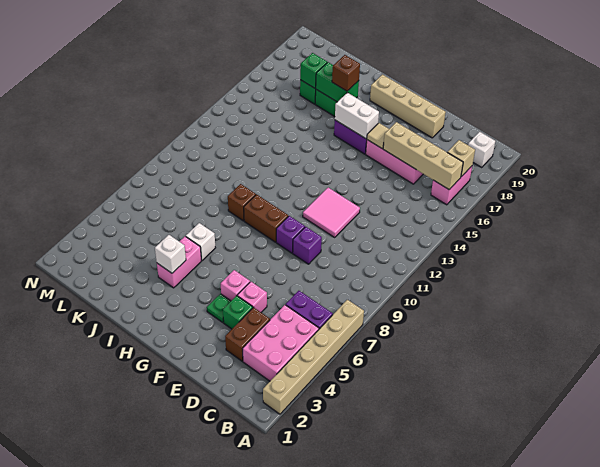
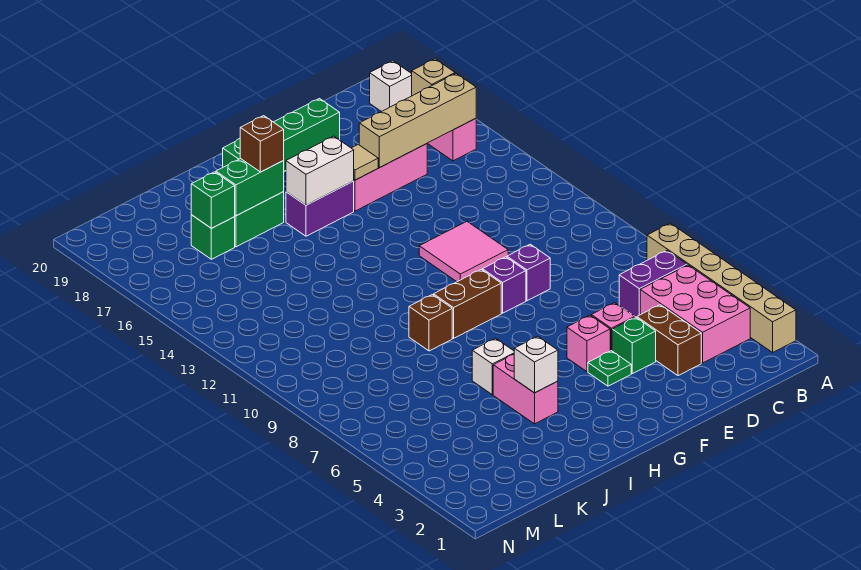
tan brick E19:H19 level 1 -> green brick E19:H19 level 1

